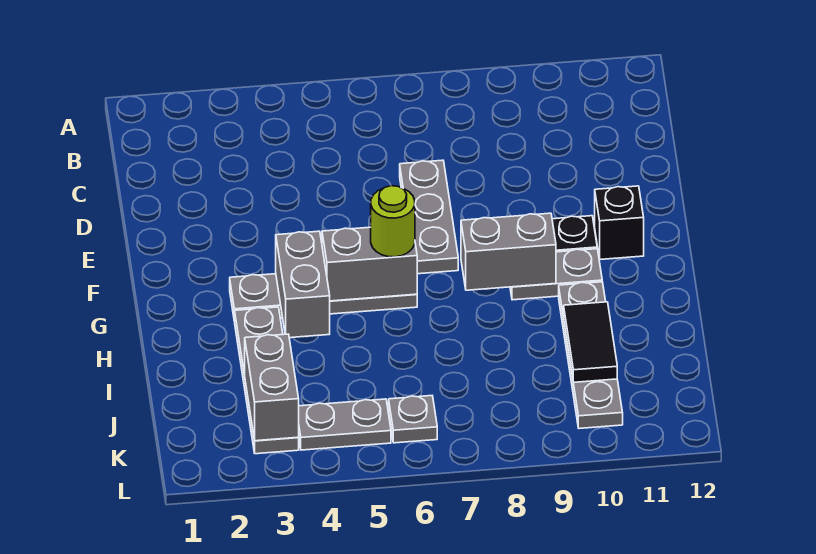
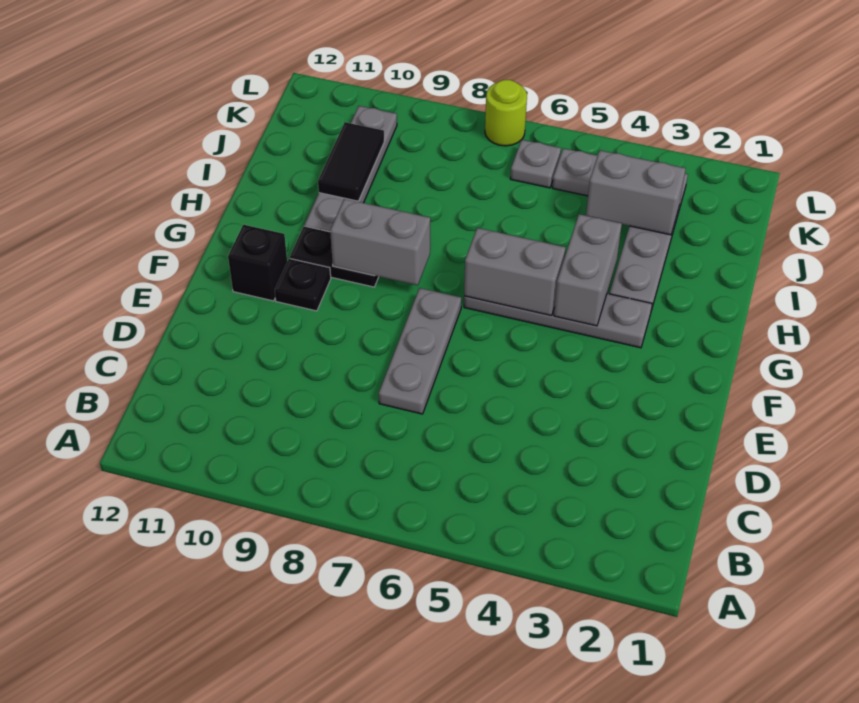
lime round brick G6 level 3 -> lime round brick L7 level 1
grey plate G9:G10 level 1 -> black plate G9:G10 level 1
grey brick J3:K3 level 2 -> grey brick J3:J4 level 2

